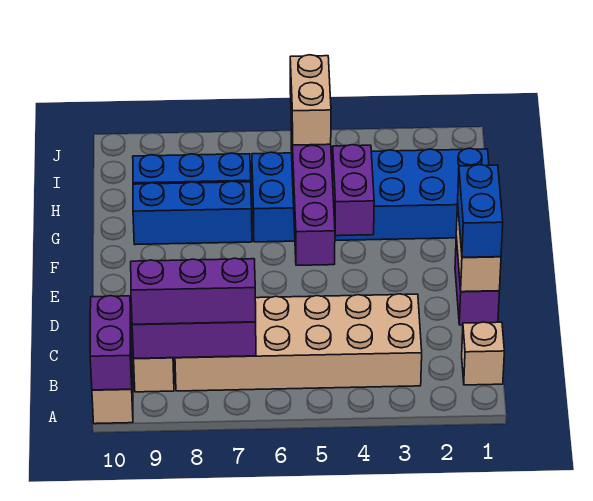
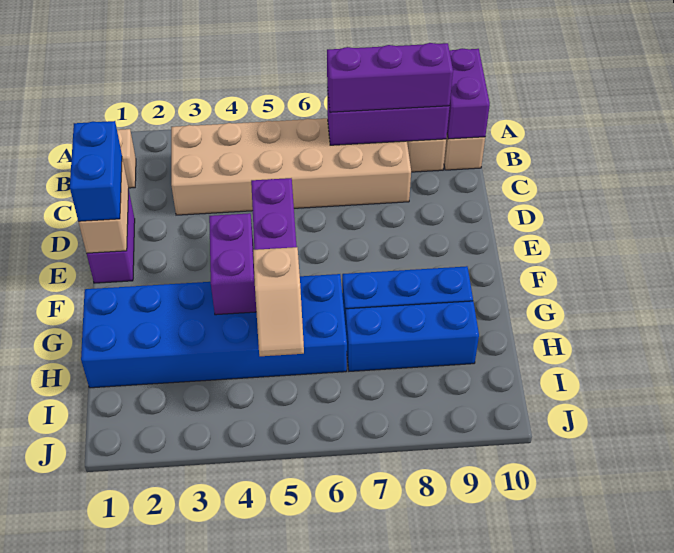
tan brick H5:I5 level 3 -> tan slope H5:I5 level 3 top H

